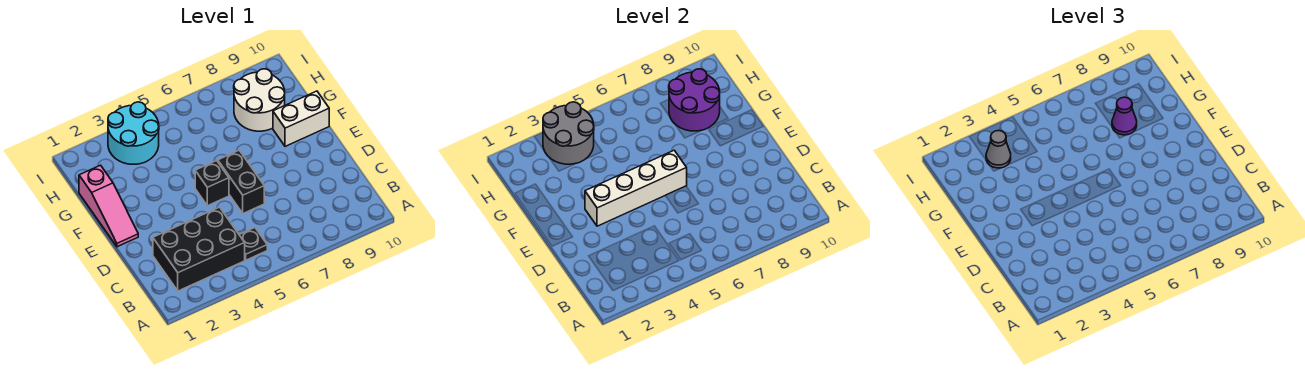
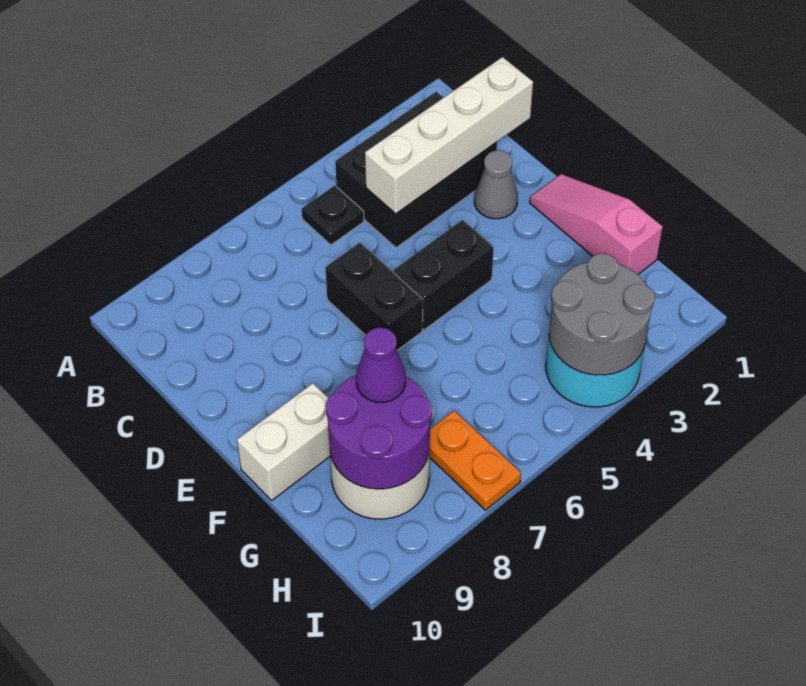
white brick E3:E6 level 2 -> white brick C1:C4 level 2
black brick E5 level 1 -> black brick E4:E5 level 1
grey cone H3 level 3 -> grey cone D2 level 1
none -> orange plate H7:I7 level 1

